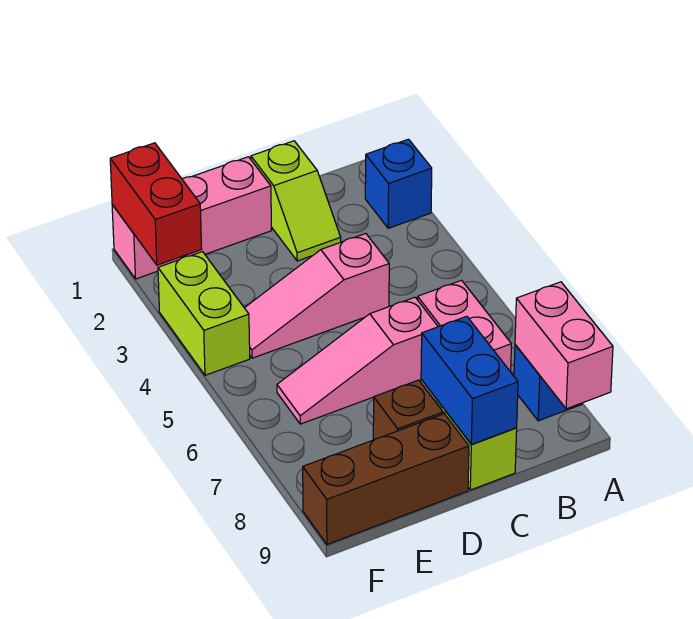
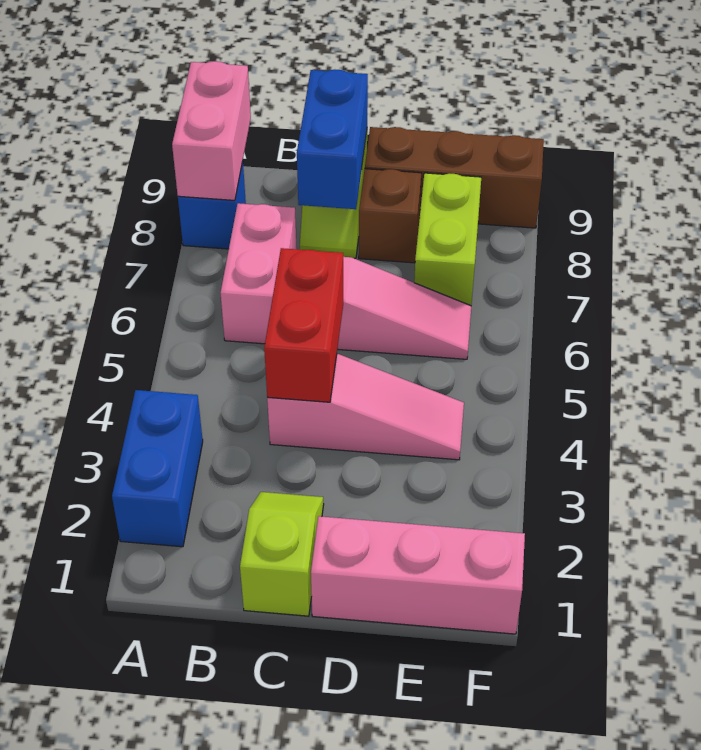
blue brick A2 level 1 -> blue brick A2:A3 level 1
red brick F1:F2 level 2 -> red brick C4:C5 level 2
lime brick F3:F4 level 1 -> lime brick E7:E8 level 1

